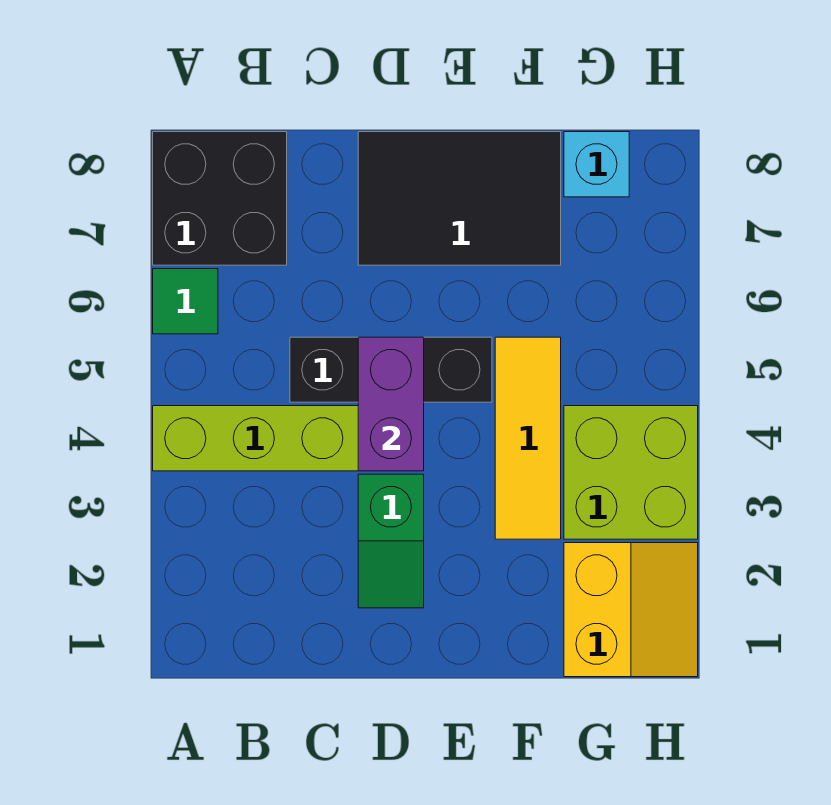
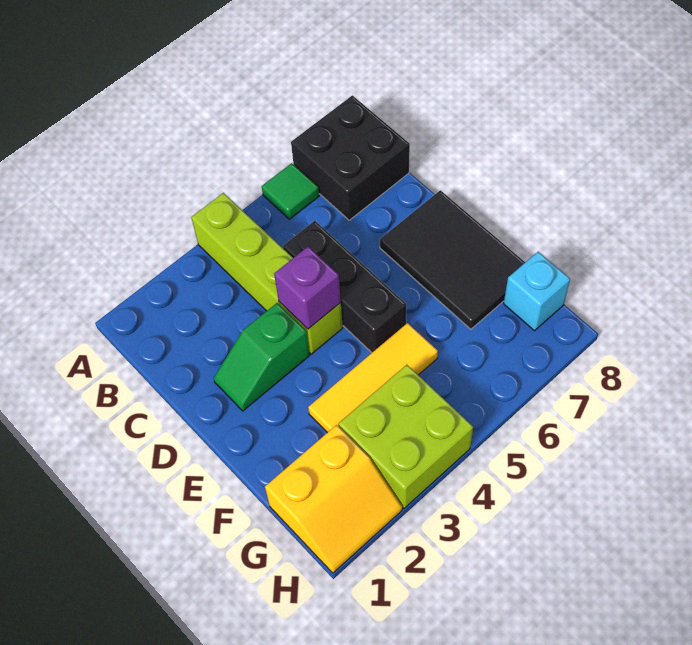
purple brick D4:D5 level 2 -> purple brick D4 level 2

